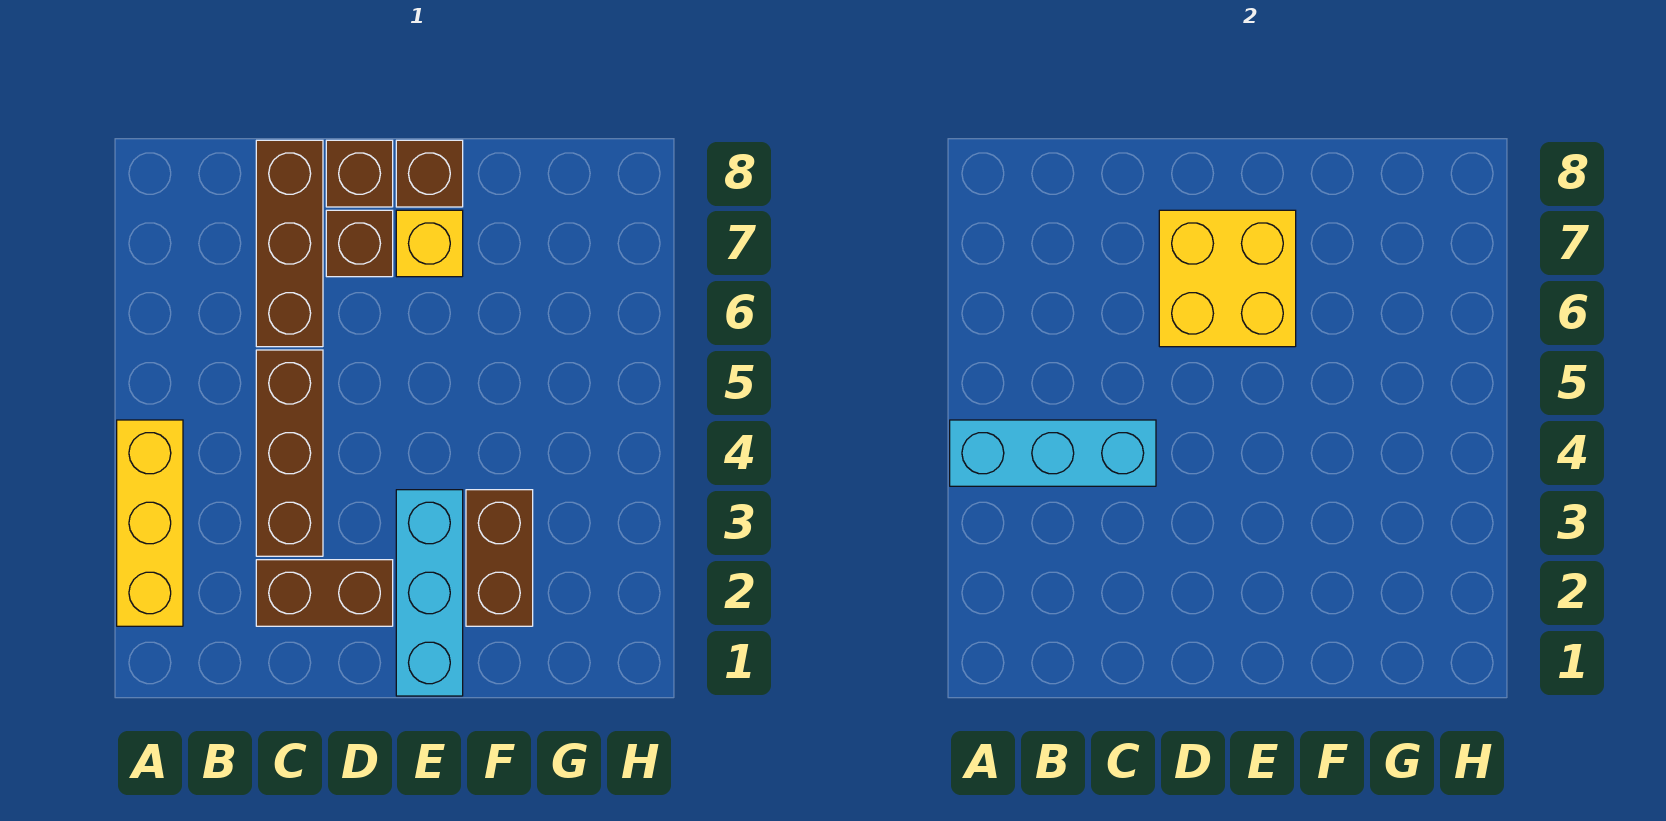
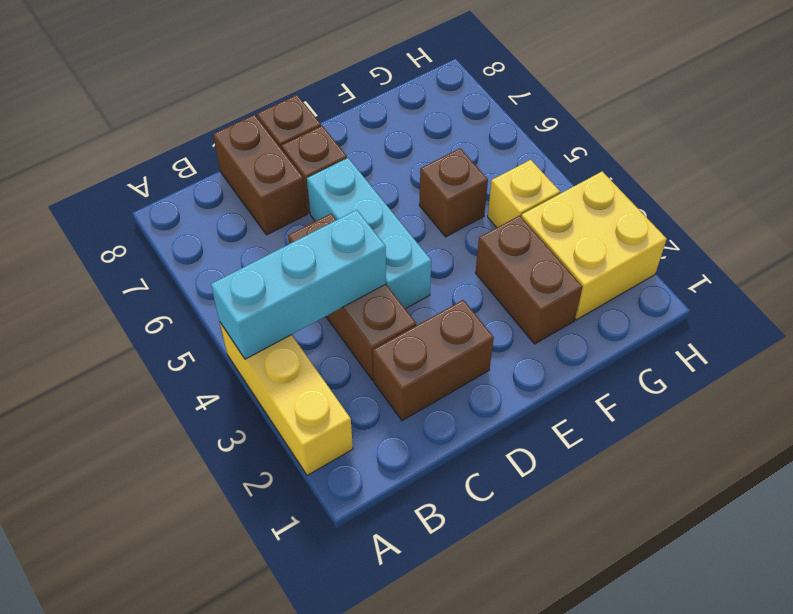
brown brick C6:C8 level 1 -> brown brick C7:C8 level 1
yellow brick D6:E7 level 2 -> yellow brick G2:H3 level 1
cyan brick E1:E3 level 1 -> cyan brick D4:D6 level 1
yellow brick E7 level 1 -> yellow brick G4 level 1
brown brick E8 level 1 -> brown brick F5 level 1

